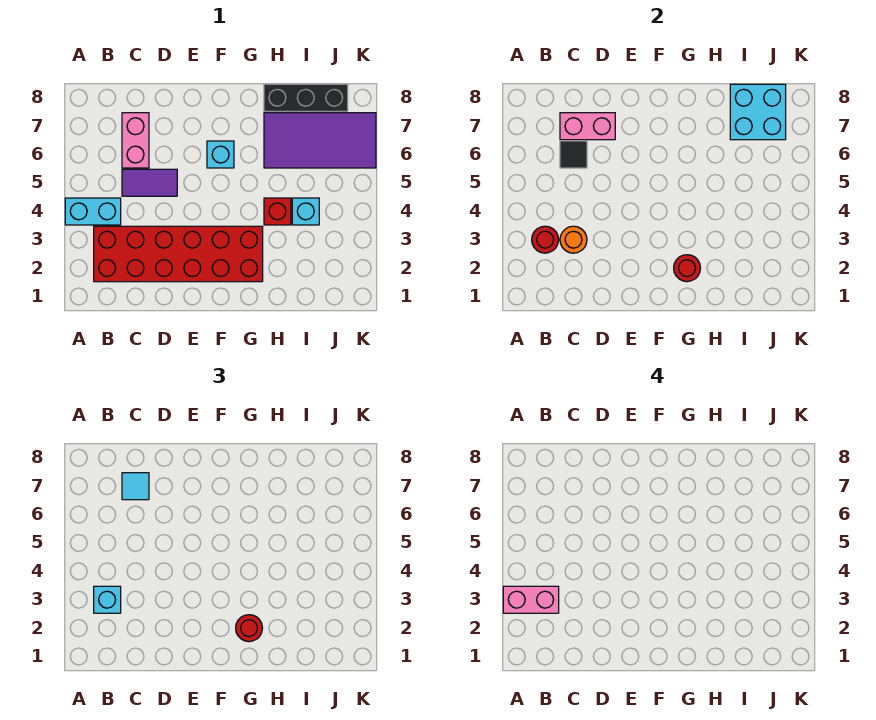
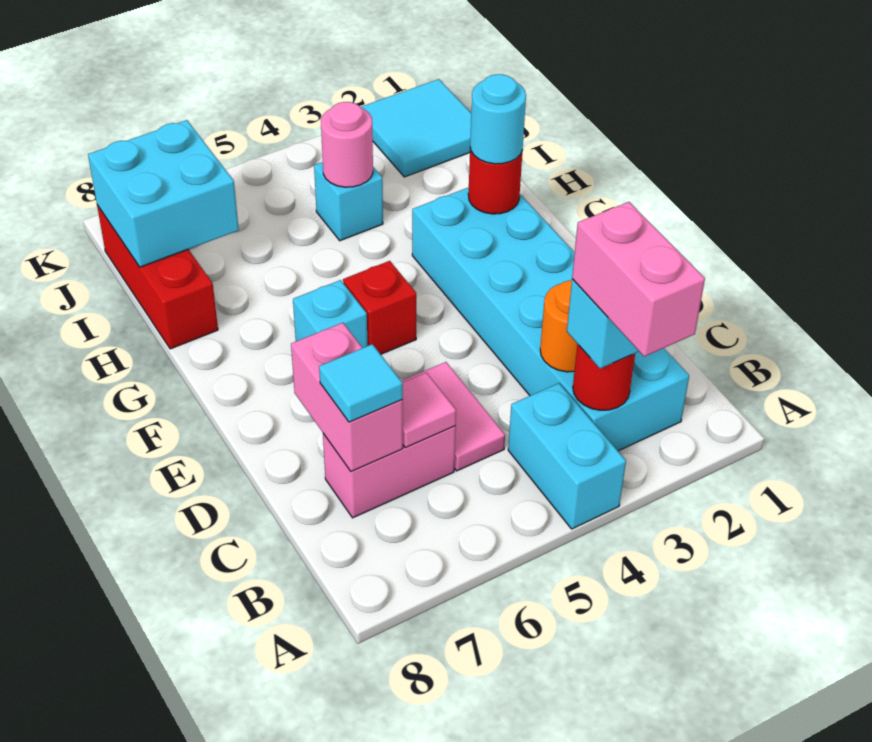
red brick B2:G3 level 1 -> cyan brick B2:G3 level 1
purple tile C5:D5 level 1 -> pink tile C5:D5 level 1
black tile C6 level 2 -> pink tile C6 level 2
red round brick G2 level 3 -> cyan round brick G2 level 3
red brick H4 level 1 -> red brick F5 level 1
purple tile H6:K7 level 1 -> none
black brick H8:J8 level 1 -> red brick H8:J8 level 1
none -> pink round brick I4 level 2
none -> cyan tile J1:K2 level 1

